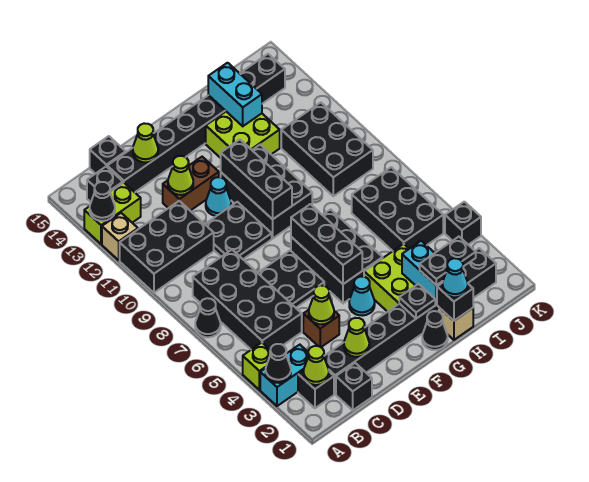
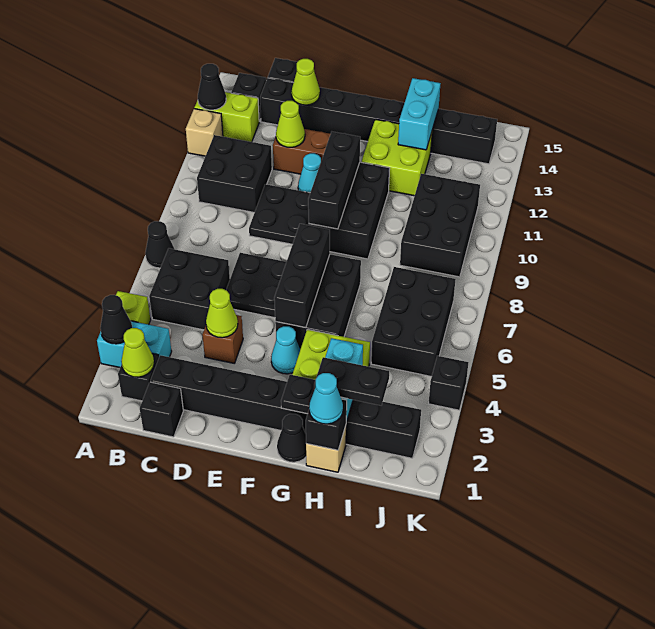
black brick A10:C11 level 1 -> black brick B10:C11 level 1
black brick B5:C8 level 1 -> black brick B5:C6 level 1
lime cone D2 level 2 -> none

